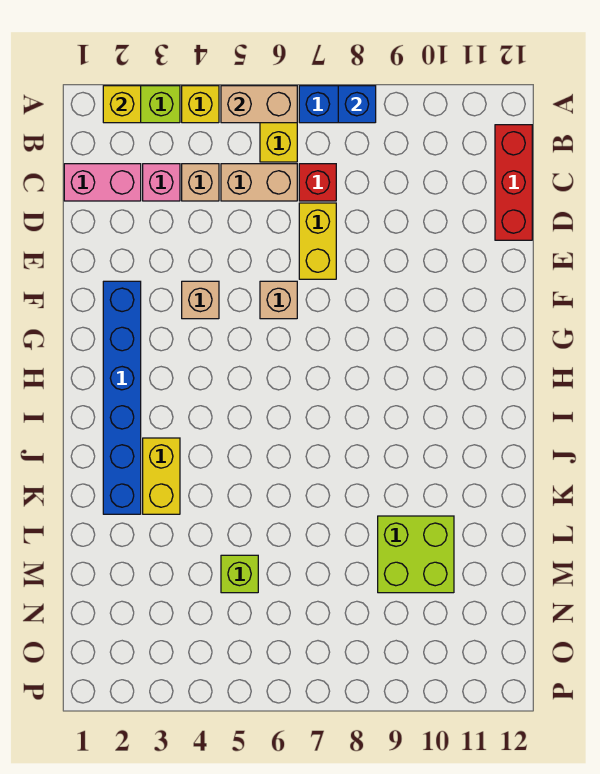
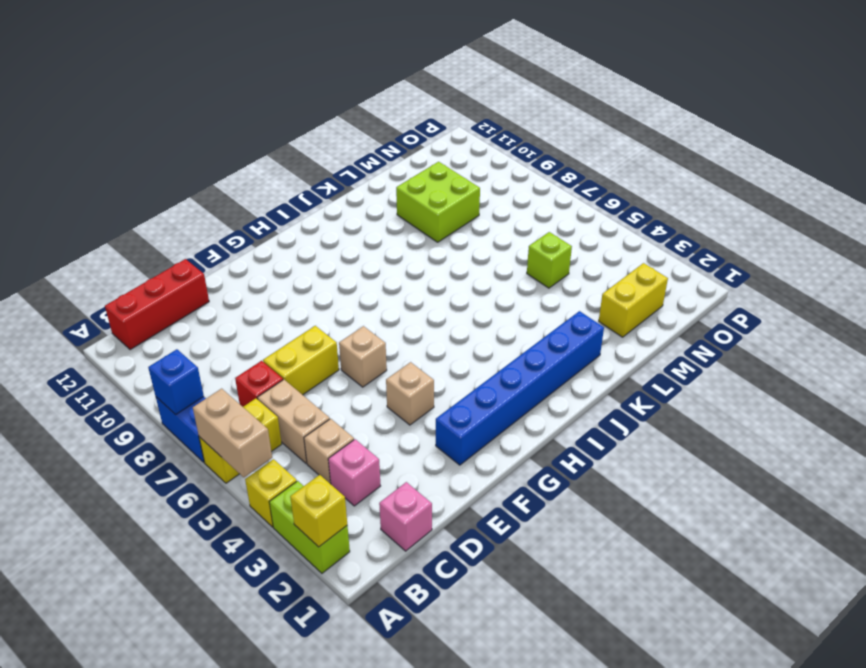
pink brick C1:C2 level 1 -> pink brick C1 level 1
yellow brick J3:K3 level 1 -> yellow brick M2:N2 level 1

